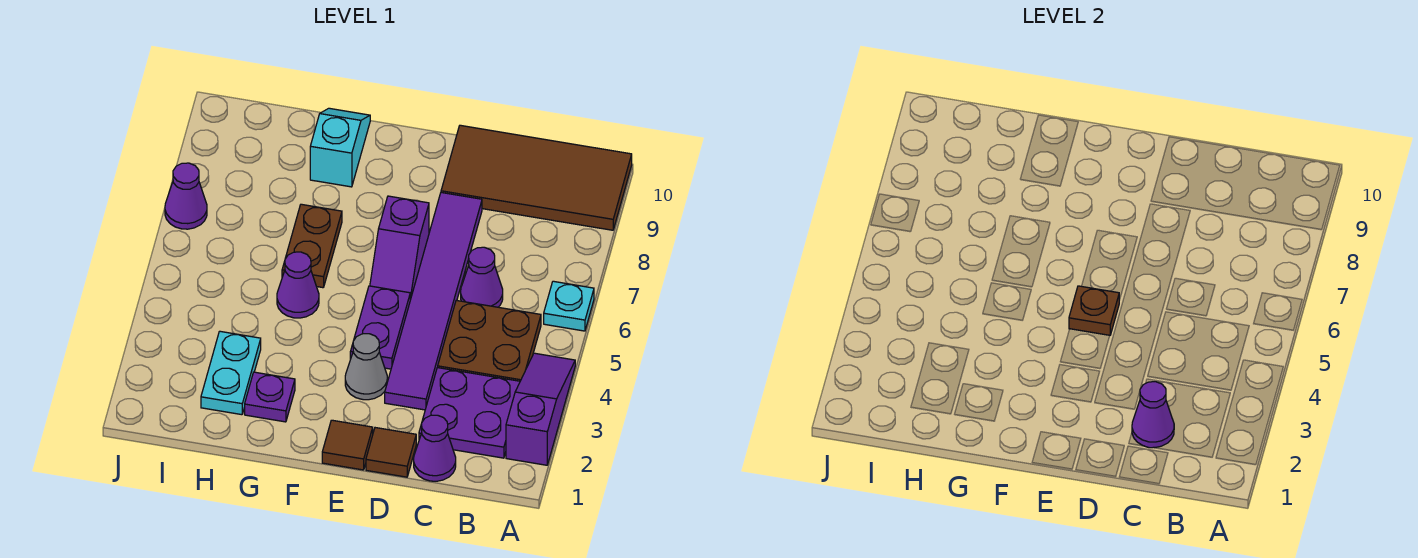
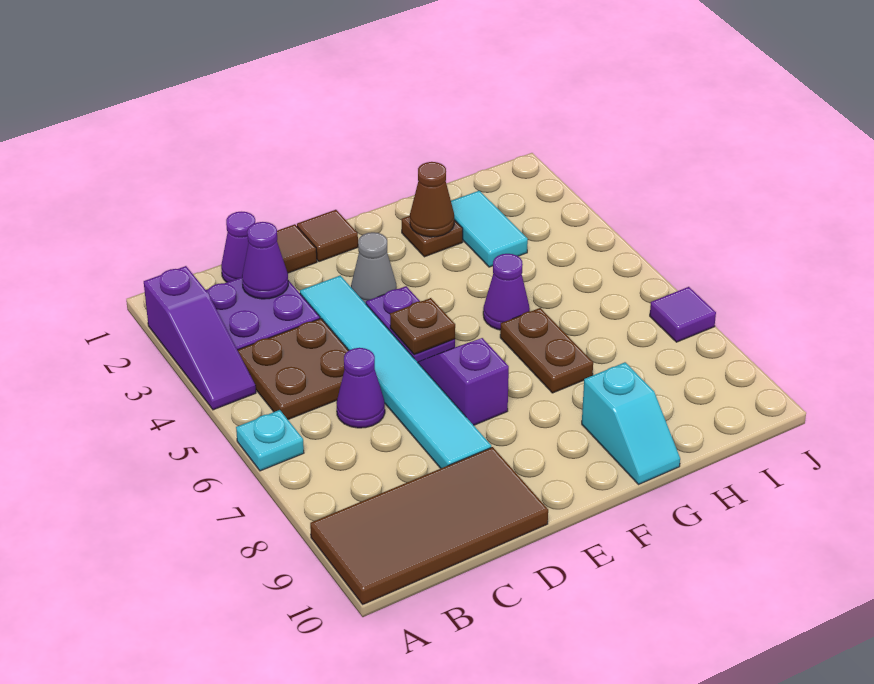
purple tile D3:D8 level 1 -> cyan tile D3:D8 level 1
purple plate G2 level 1 -> brown plate G2 level 1
none -> brown cone G2 level 2
cyan plate H2:H3 level 1 -> cyan tile H2:H3 level 1
purple cone J7 level 1 -> purple tile J7 level 1

